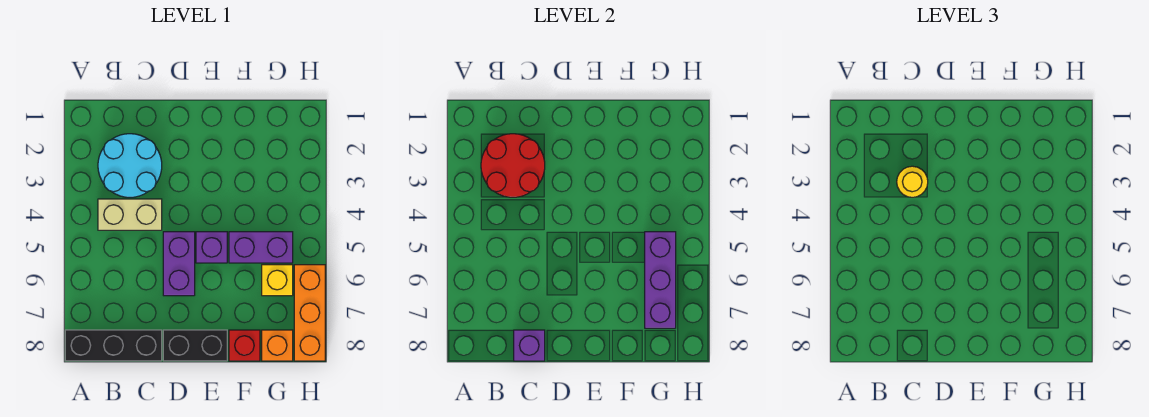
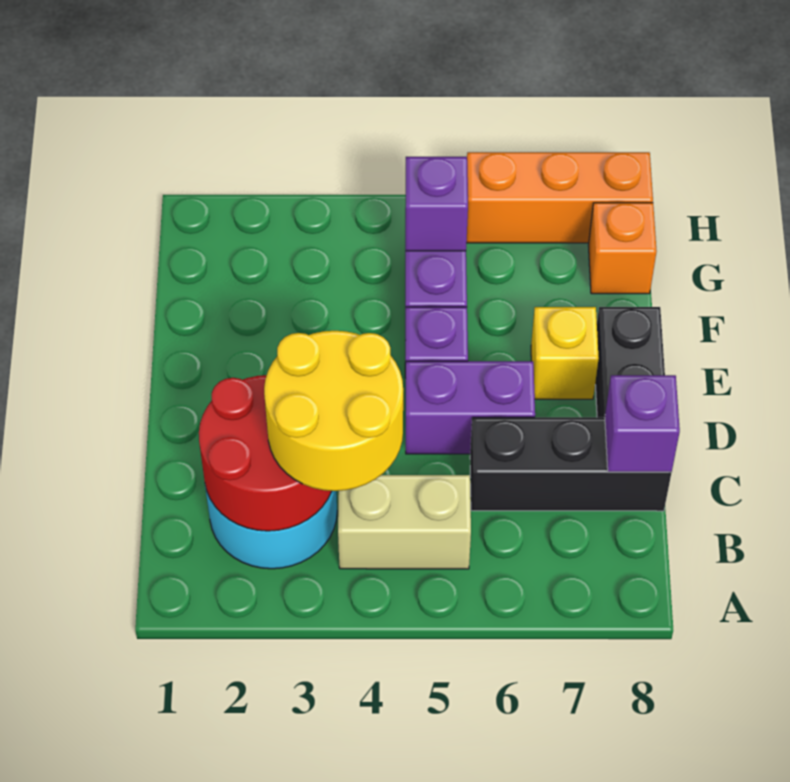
black brick A8:C8 level 1 -> black brick C6:C8 level 1
tan brick B4:C4 level 1 -> tan brick B4:B5 level 1
yellow round brick C3 level 3 -> yellow round brick B3:C4 level 3
red brick F8 level 1 -> none
purple brick G5:G7 level 2 -> purple brick G5 level 2
yellow brick G6 level 1 -> yellow brick E7 level 1

